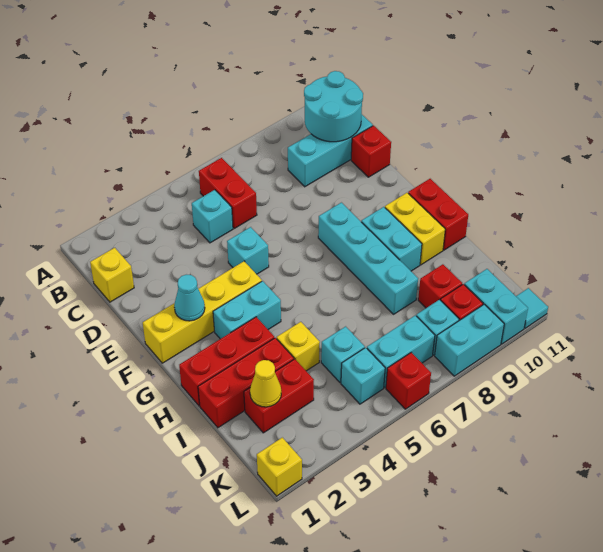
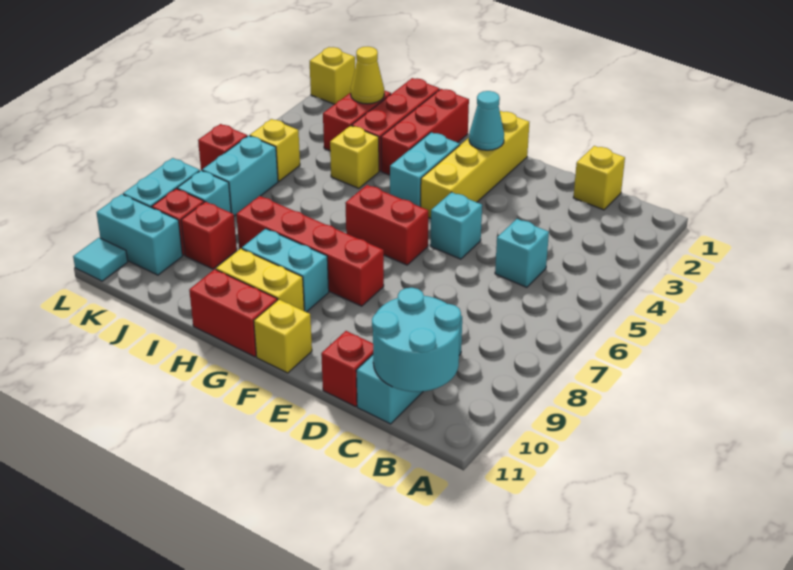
red brick B6:C6 level 1 -> red brick F6:G6 level 1
cyan brick F8:I8 level 1 -> red brick F8:I8 level 1
none -> yellow brick F11 level 1
cyan brick J5 level 1 -> none
cyan brick K5 level 1 -> yellow brick K5 level 1

